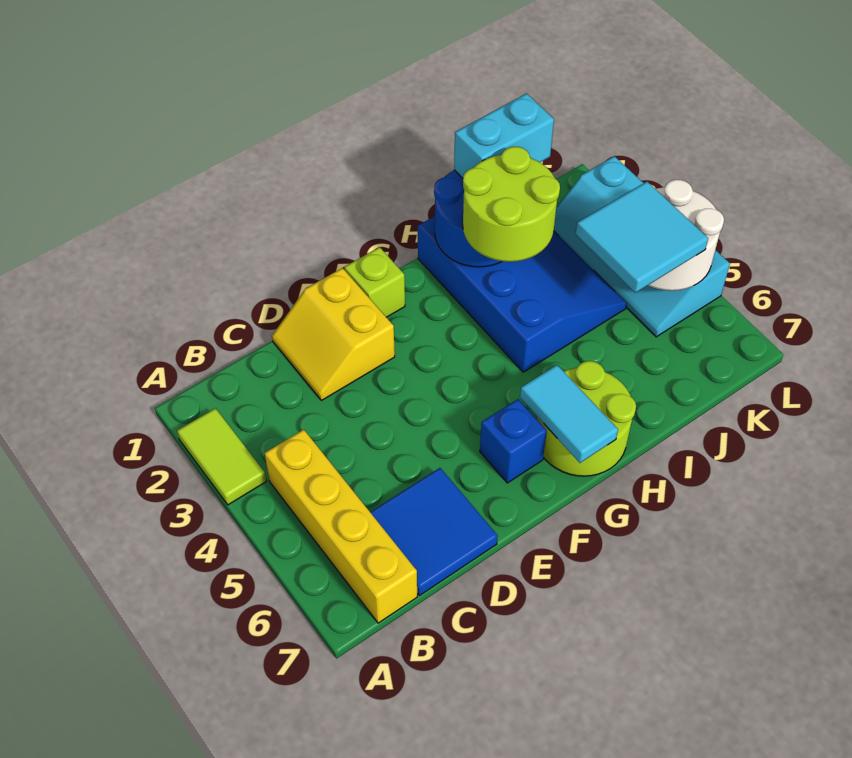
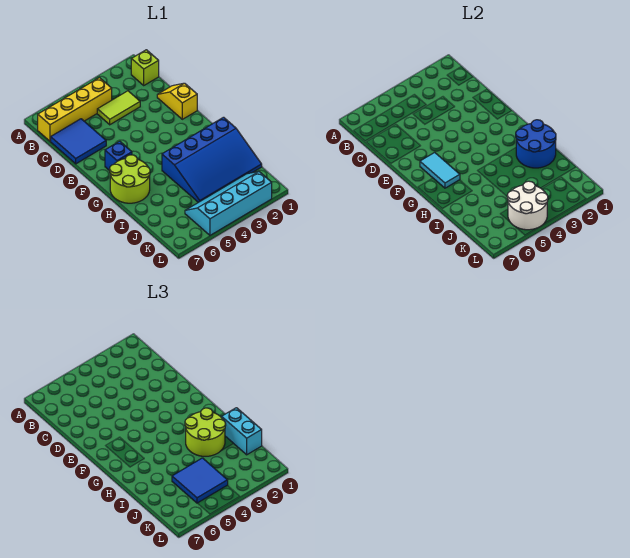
lime tile A2:A3 level 1 -> lime tile C3:C4 level 1
yellow slope D1:E2 level 1 top E -> yellow slope D1:E1 level 1 top E
lime brick F1 level 1 -> lime brick B1 level 1
cyan tile G6:G7 level 2 -> cyan tile F6:G6 level 2
cyan tile J4:K5 level 3 -> blue tile J4:K5 level 3

